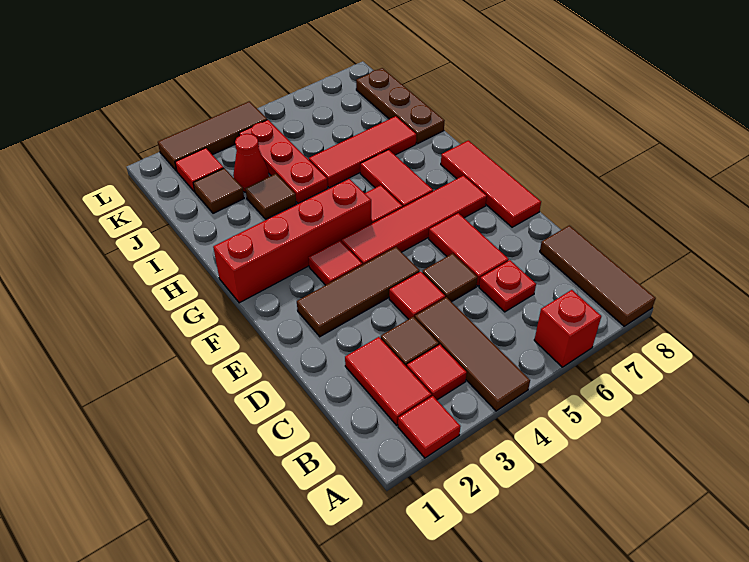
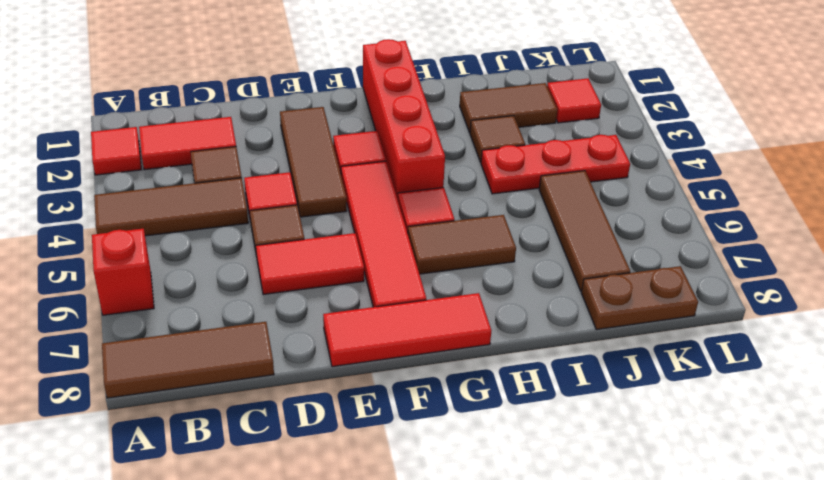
red tile B3 level 1 -> none
red plate C6 level 1 -> none
red tile G6:H6 level 1 -> brown tile G6:H6 level 1
red tile I5:I7 level 1 -> none
brown plate I8:K8 level 1 -> brown plate J8:K8 level 1
brown tile J2 level 1 -> brown tile I2:J2 level 1
red cone J3 level 1 -> none
brown tile L2:L4 level 1 -> brown tile J5:J7 level 1

